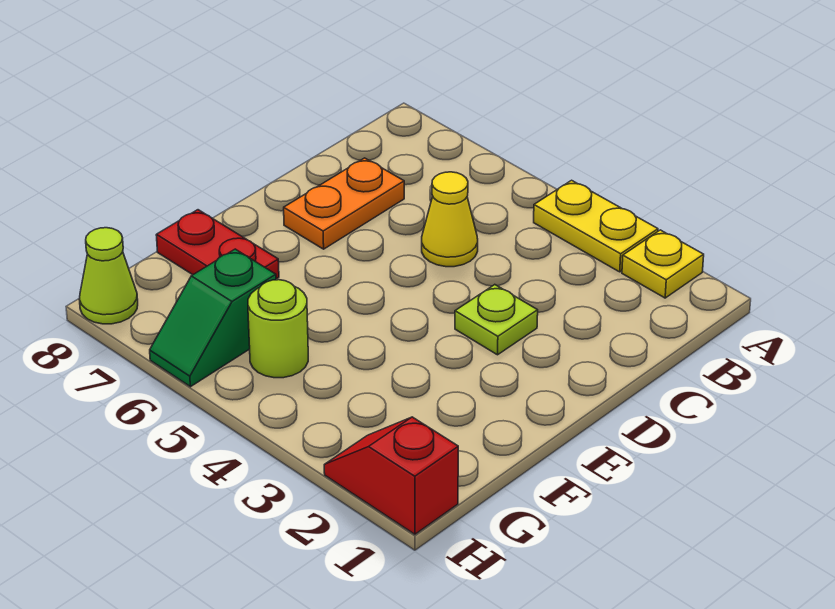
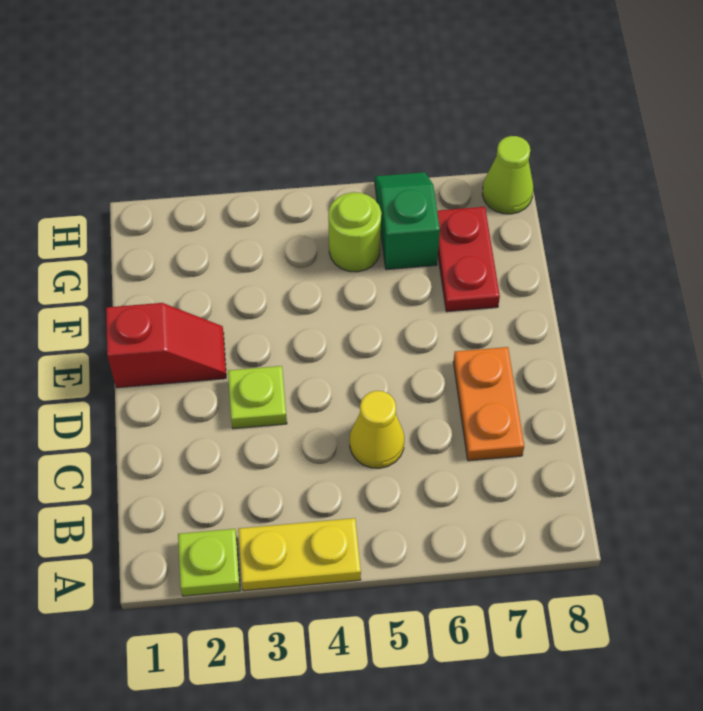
yellow plate A2 level 1 -> lime plate A2 level 1
red plate F7:F8 level 1 -> red plate F7:G7 level 1
red slope H1:H2 level 1 top 1 -> red slope E1:E2 level 1 top 1

